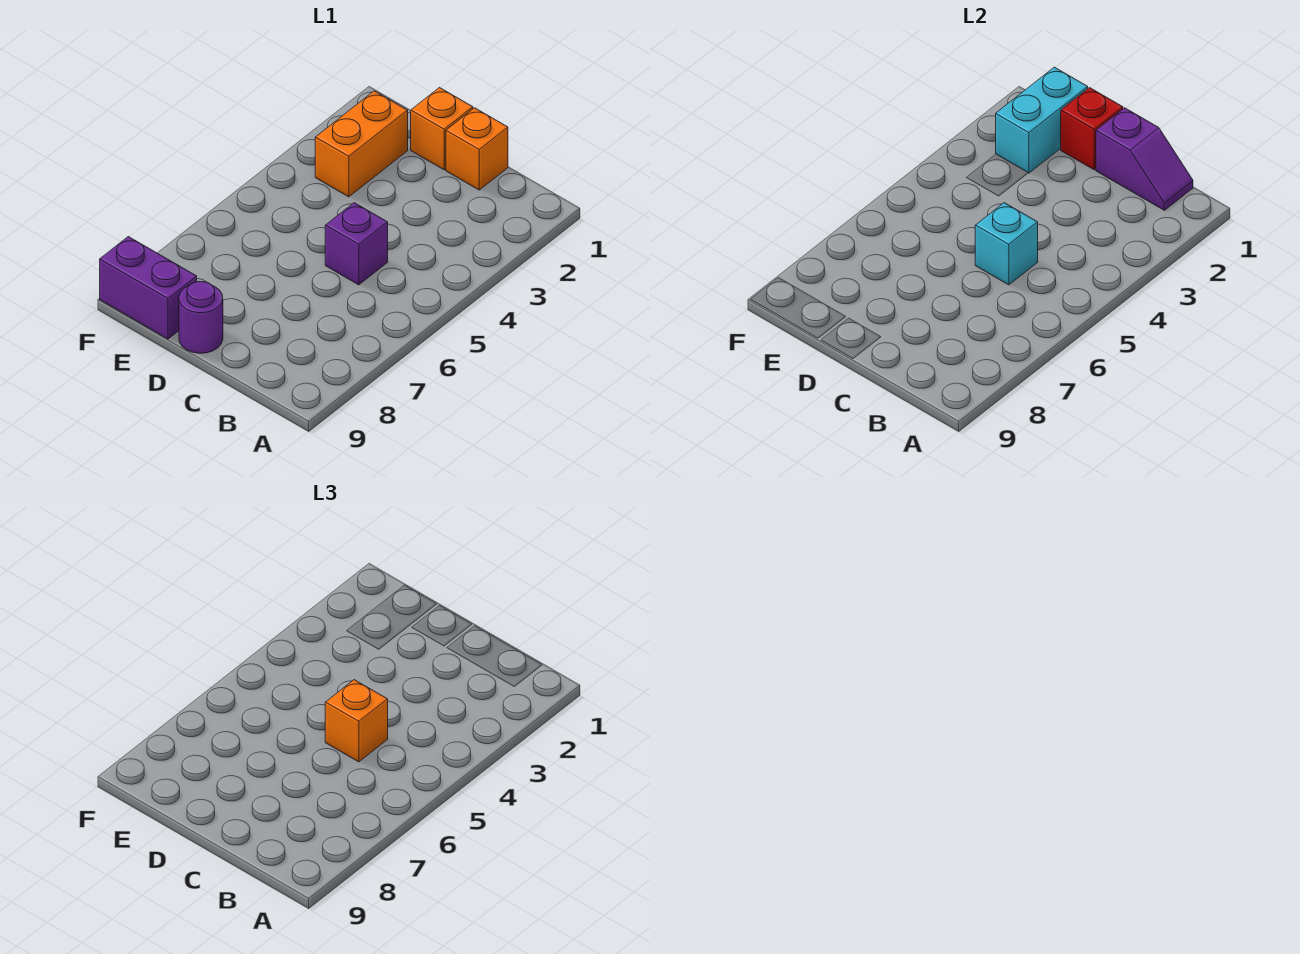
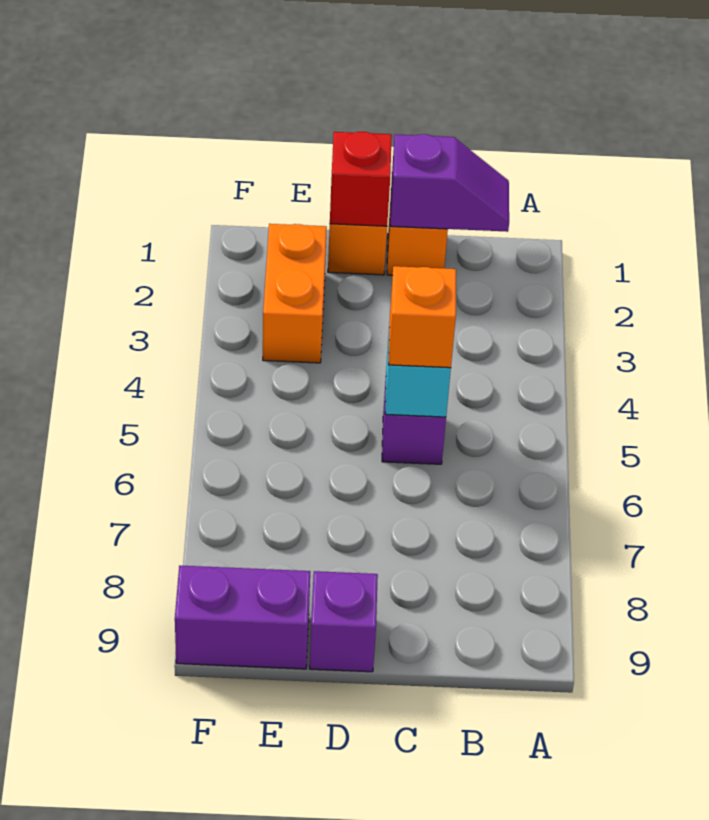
purple round brick D9 level 1 -> purple brick D9 level 1
cyan brick E1:E2 level 2 -> none

